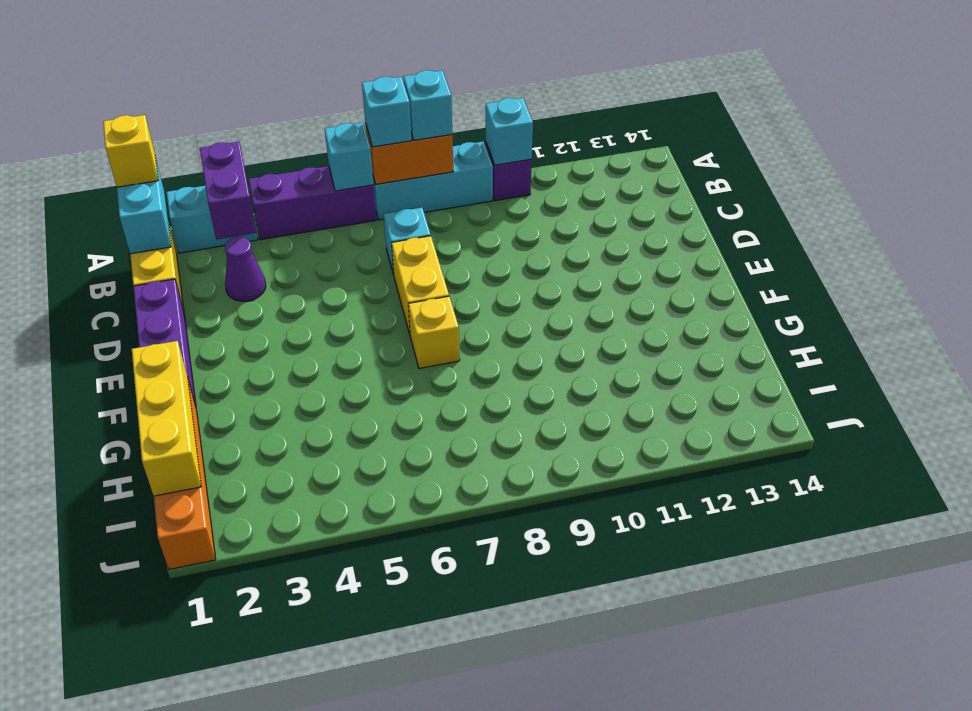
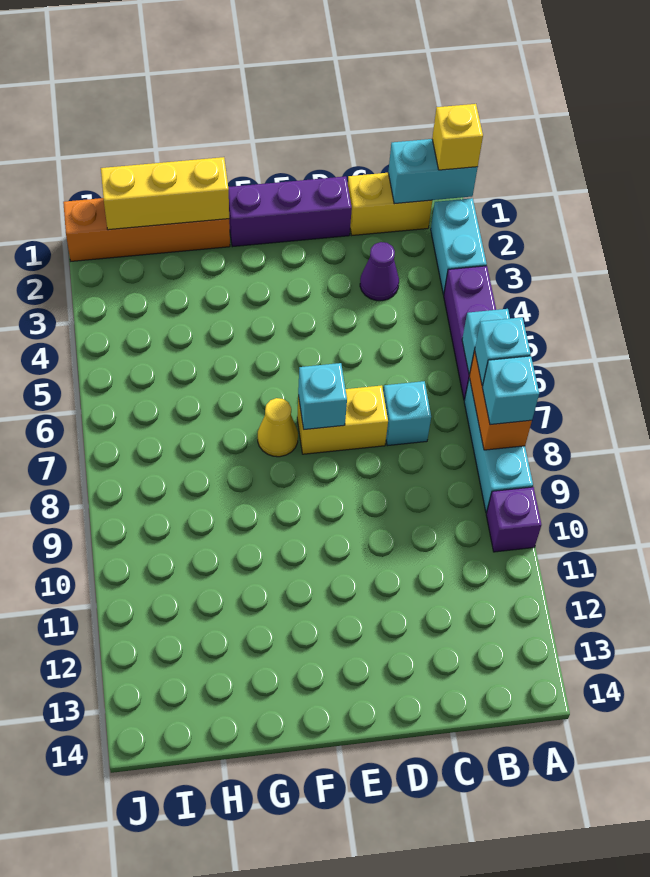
purple brick A3:B3 level 2 -> none
cyan brick A10 level 2 -> cyan brick E7 level 2
yellow brick F7 level 1 -> yellow cone F7 level 1

